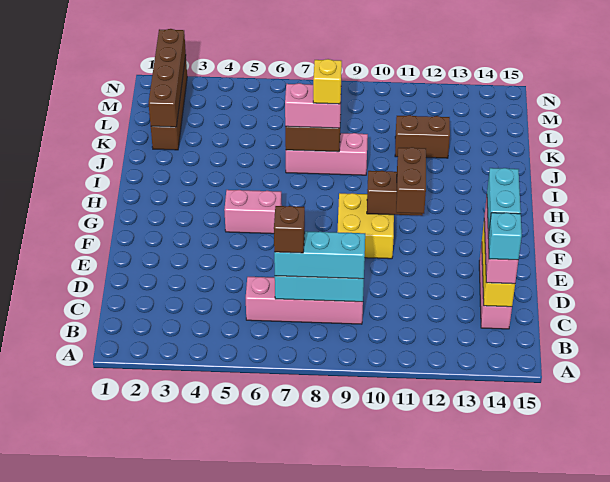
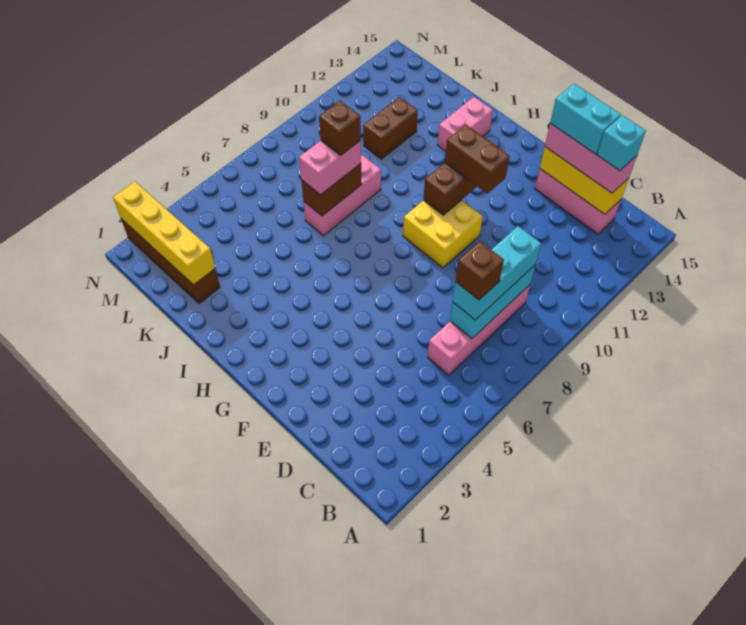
pink brick G5:G6 level 1 -> pink brick I13:I14 level 1
yellow brick J8 level 4 -> brown brick J8 level 4
brown brick K2:N2 level 2 -> yellow brick K2:N2 level 2

